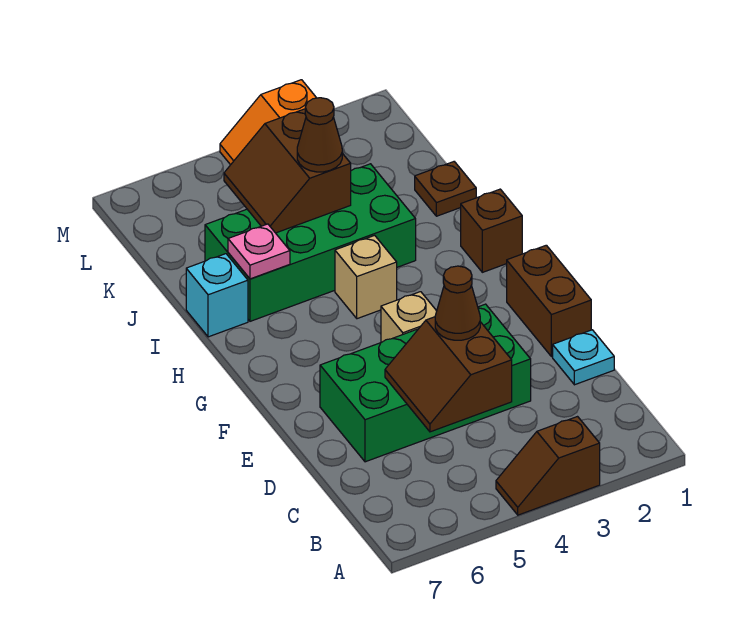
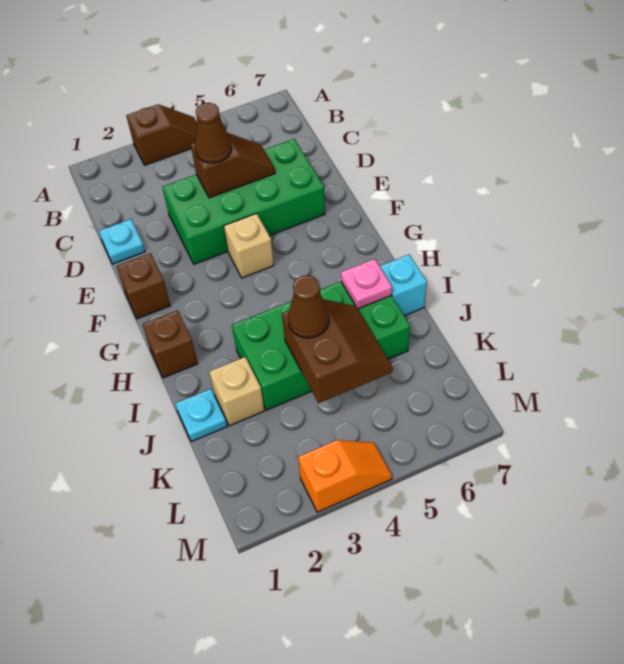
brown slope C4:D5 level 2 top 4 -> brown slope D4:D5 level 2 top 4
brown brick E1:F1 level 1 -> brown brick F1 level 1
tan brick H4 level 1 -> tan brick J2 level 1
brown plate J1 level 1 -> cyan plate J1 level 1

